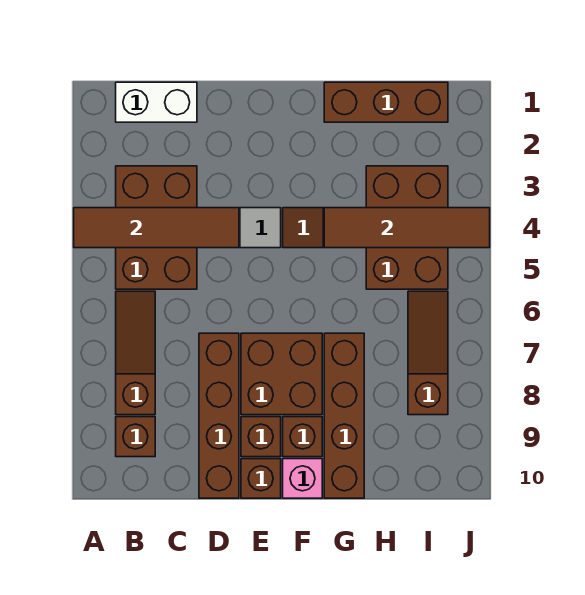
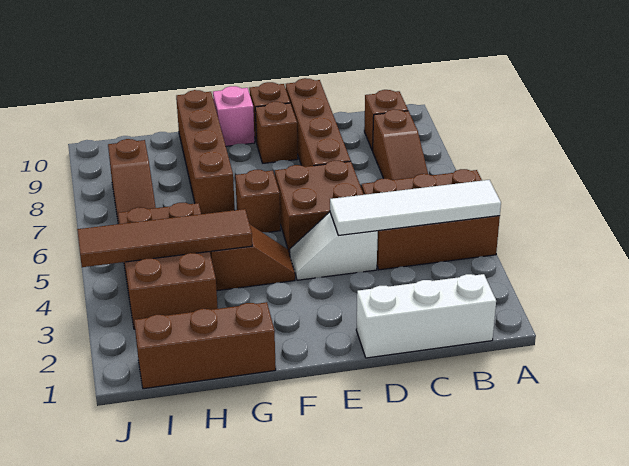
brown tile A4:D4 level 2 -> white tile A4:D4 level 2
white brick B1:C1 level 1 -> white brick B1:D1 level 1
brown brick B3:C5 level 1 -> brown brick A4:C5 level 1
brown brick E7:F8 level 1 -> brown brick D5:E6 level 1
brown brick F9 level 1 -> brown brick F6 level 1

